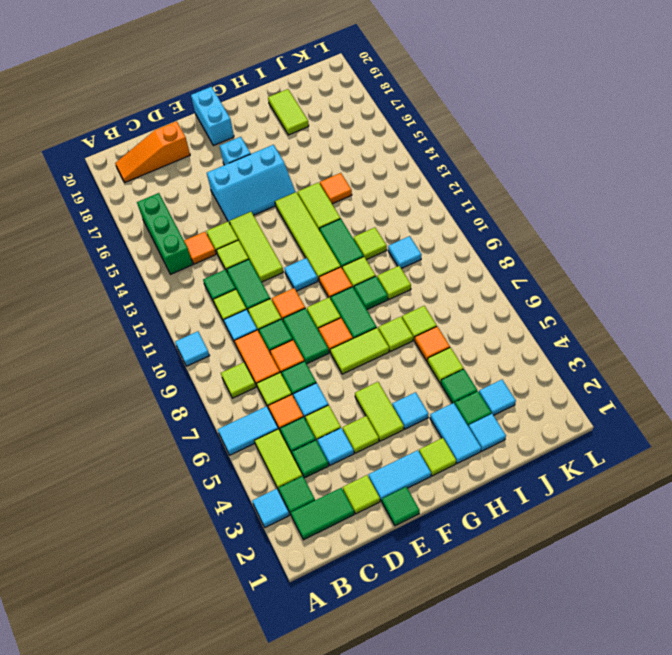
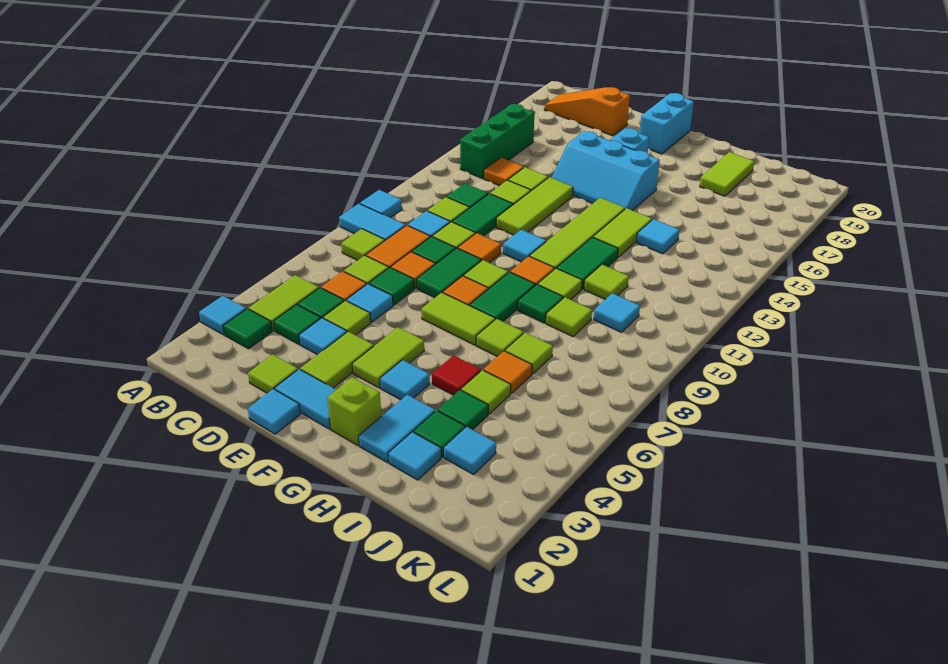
cyan tile A6:B6 level 1 -> cyan tile A9:B9 level 1
green tile B2:C2 level 1 -> none
green tile E1 level 1 -> cyan tile E1 level 1
lime tile E4 level 1 -> lime tile E3:E4 level 1
lime tile G2 level 1 -> lime brick G2 level 1
none -> red tile H5 level 1
orange tile I14 level 1 -> cyan tile I14 level 1

